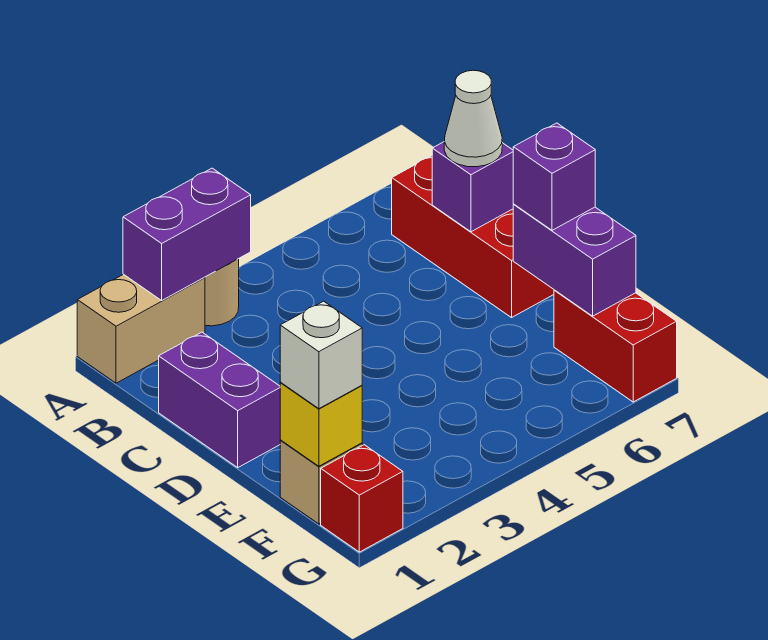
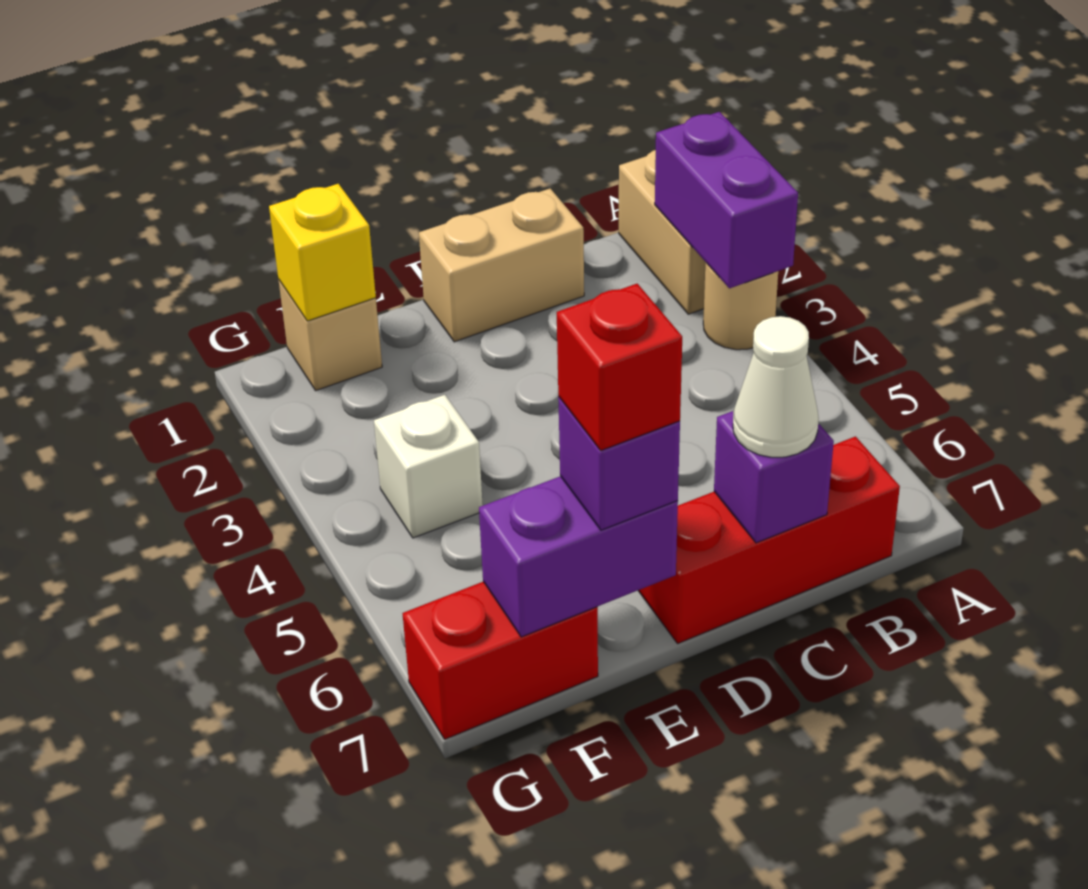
purple brick C1:D1 level 1 -> tan brick C1:D1 level 1
white brick F1 level 3 -> white brick F4 level 1
red brick G1 level 1 -> red brick E7 level 4

